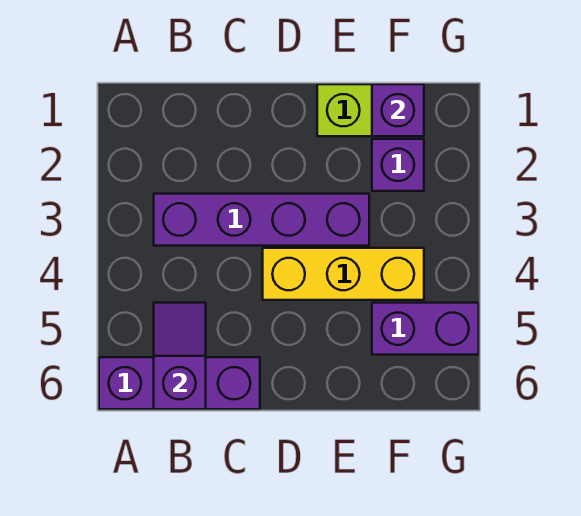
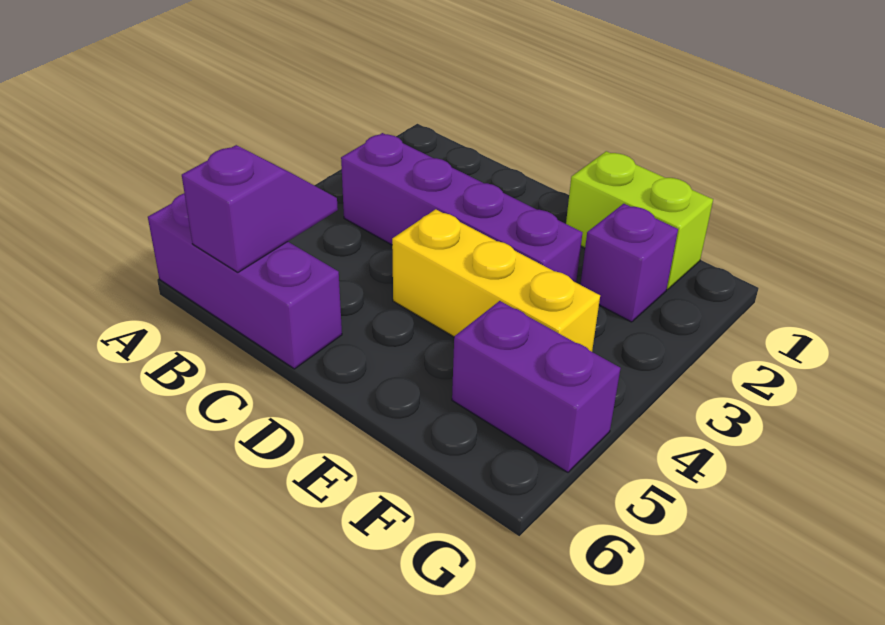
purple brick F1 level 2 -> none

